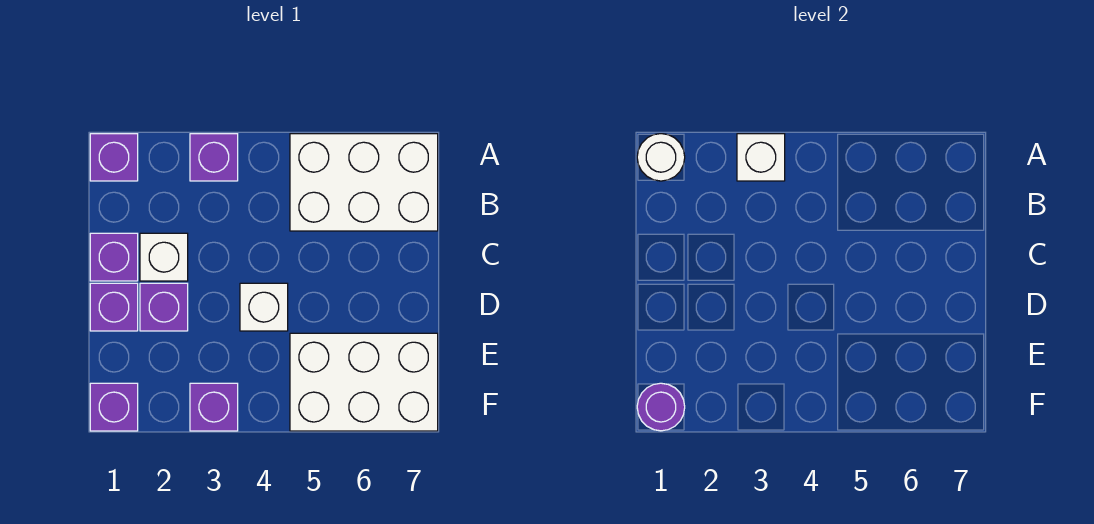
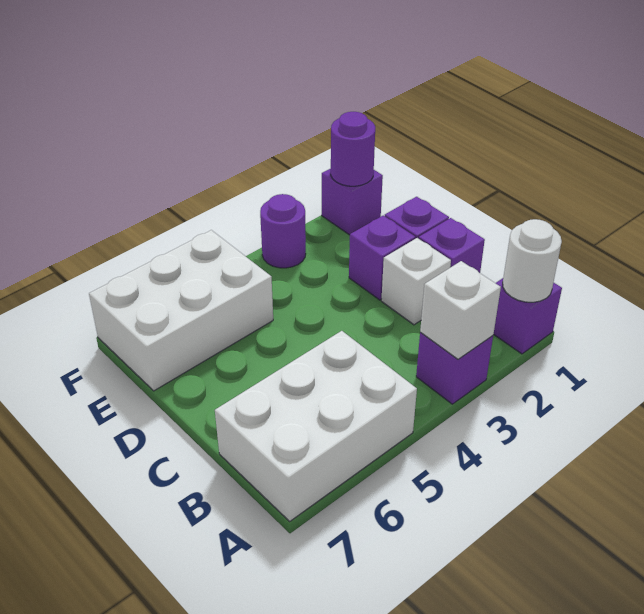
white brick D4 level 1 -> none
purple brick F3 level 1 -> purple round brick F3 level 1

